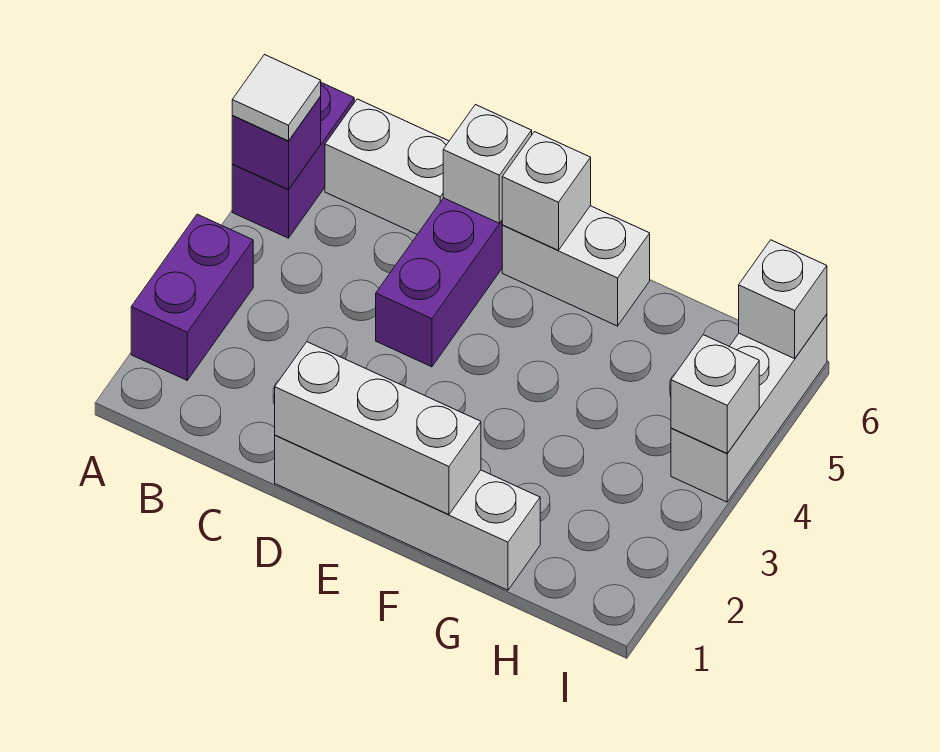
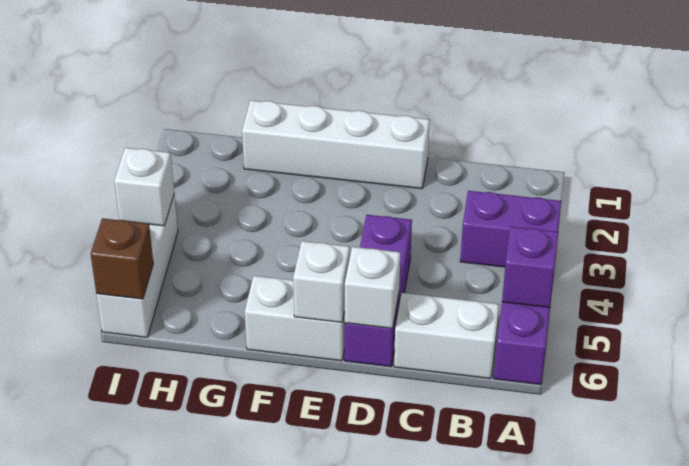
purple brick A2:A3 level 1 -> purple brick A3:B3 level 1
white tile A5 level 3 -> none
white brick D1:F1 level 2 -> none
white brick I6 level 2 -> brown brick I6 level 2

